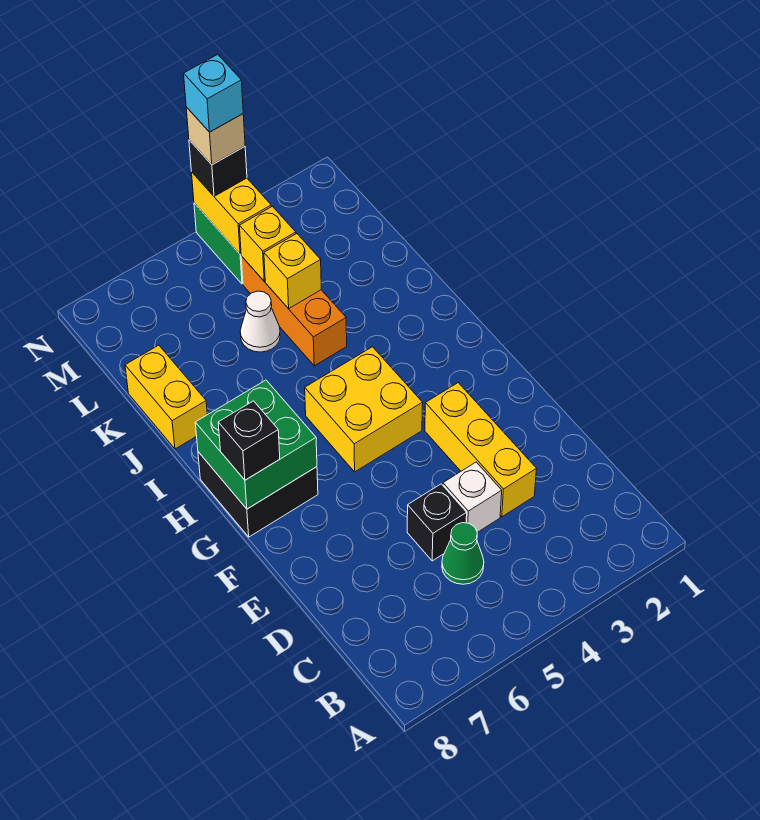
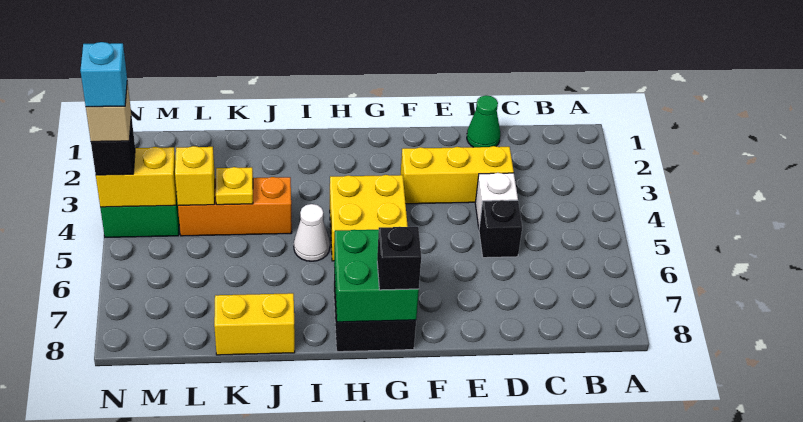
green cone C5 level 1 -> green cone D1 level 1
yellow brick K4 level 2 -> yellow plate K4 level 2
white cone K5 level 1 -> white cone I5 level 1

